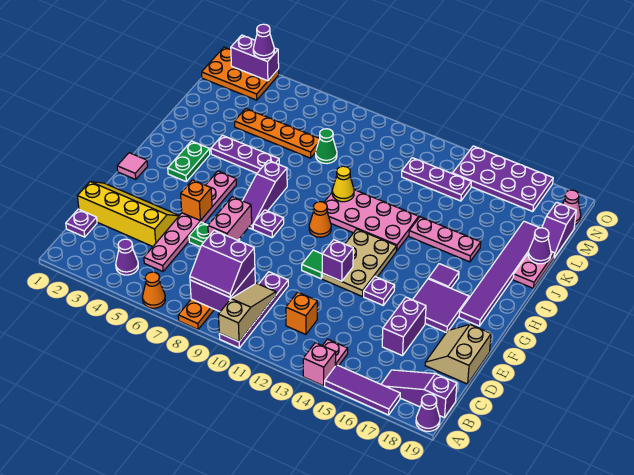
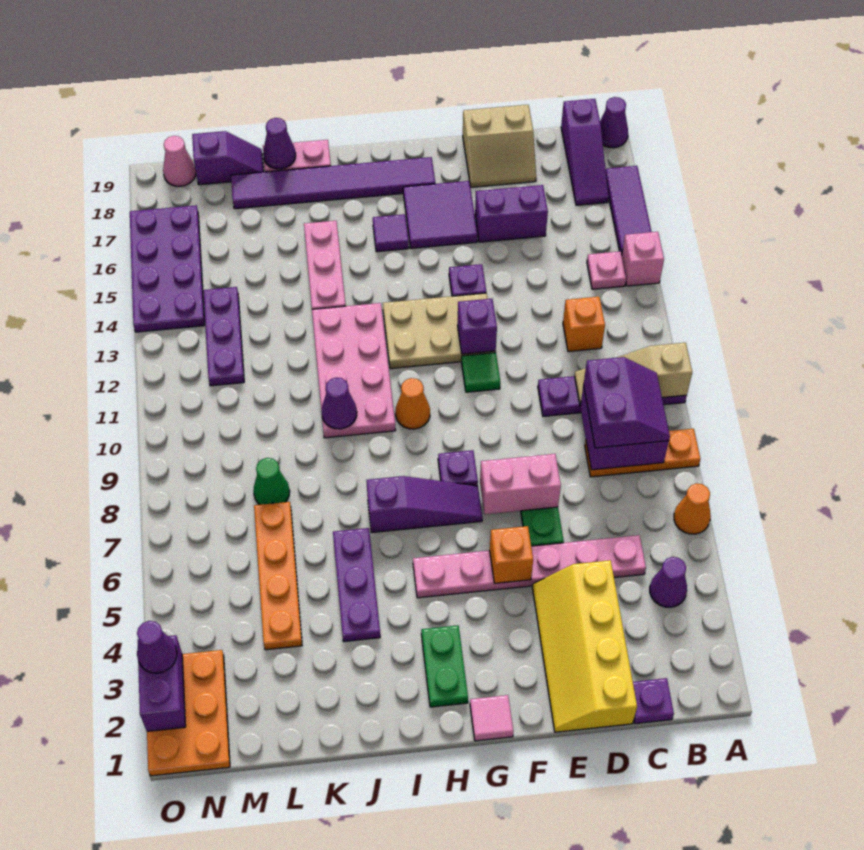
green plate H3:I3 level 1 -> green plate H2:H3 level 1
yellow cone J10 level 2 -> purple cone J10 level 2

